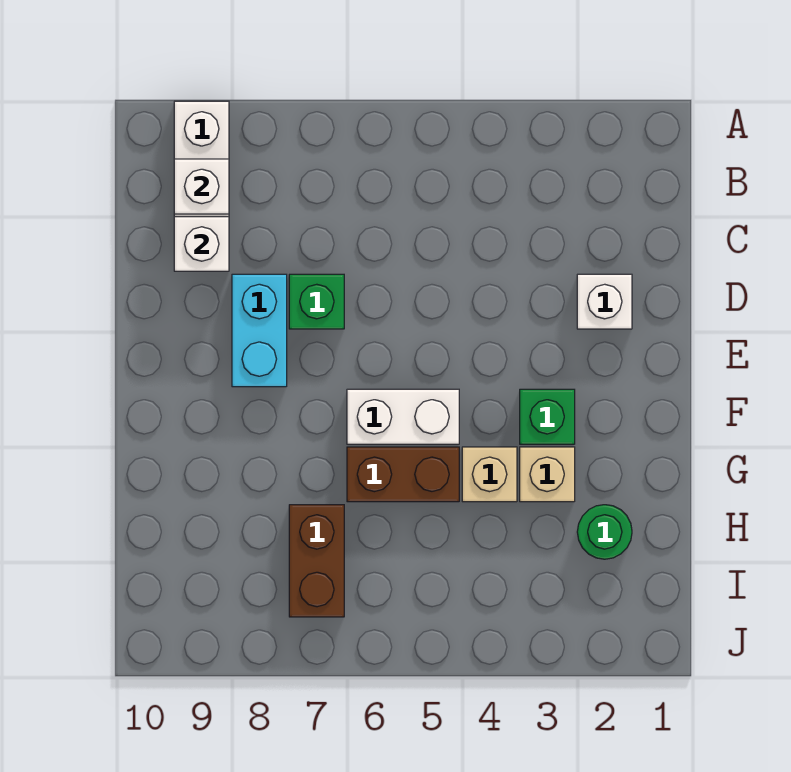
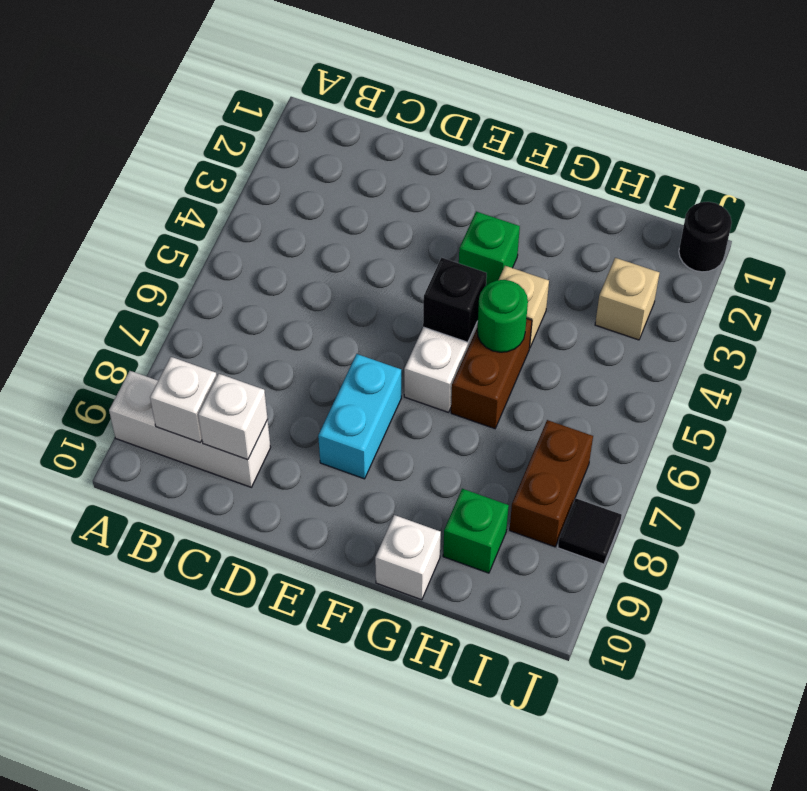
white brick D2 level 1 -> white brick G10 level 1
green brick D7 level 1 -> green brick H9 level 1
cyan brick D8:E8 level 1 -> cyan brick E7:E8 level 1
none -> black brick F5 level 2
tan brick G3 level 1 -> tan brick I3 level 1
green round brick H2 level 1 -> green round brick G5 level 2
brown brick H7:I7 level 1 -> brown brick I7:I8 level 1
none -> black round brick J1 level 1
none -> black tile J8 level 1

